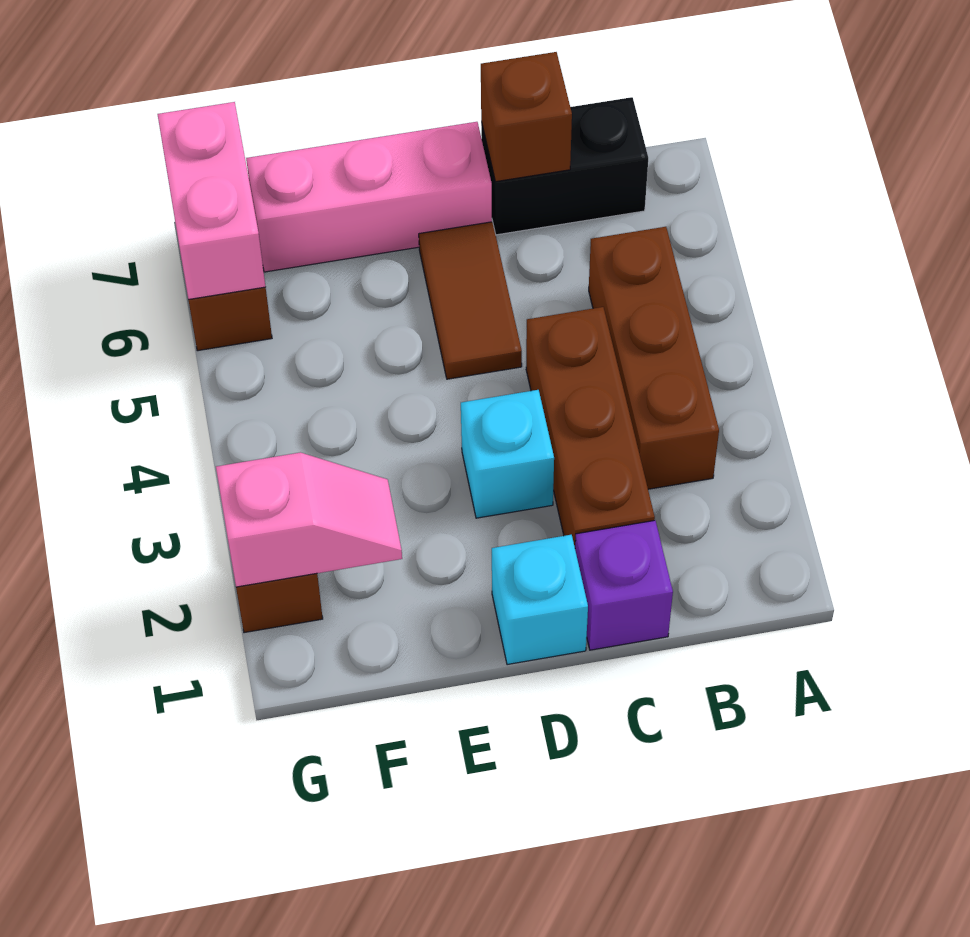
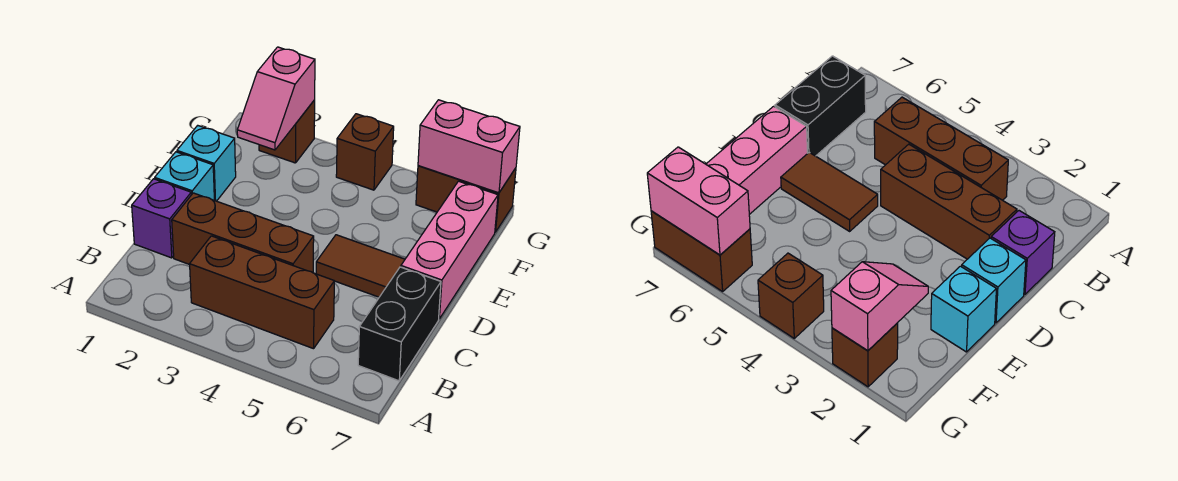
brown brick C7 level 2 -> brown brick G4 level 1
cyan brick D3 level 1 -> cyan brick E1 level 1

